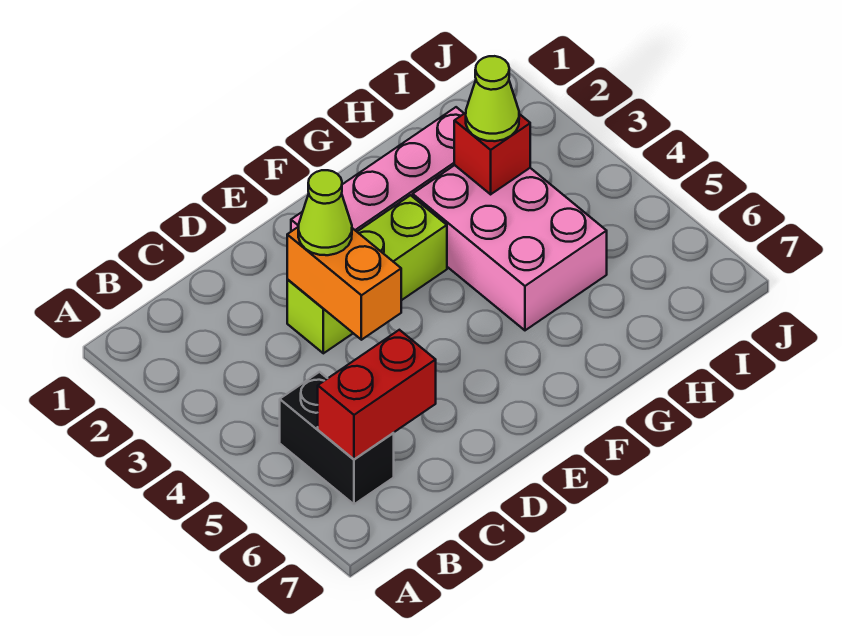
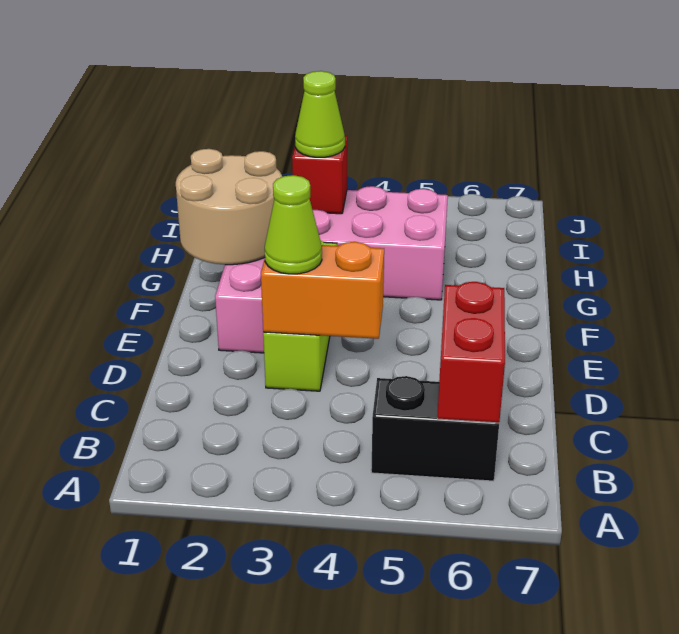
none -> tan round brick F1:G2 level 2

